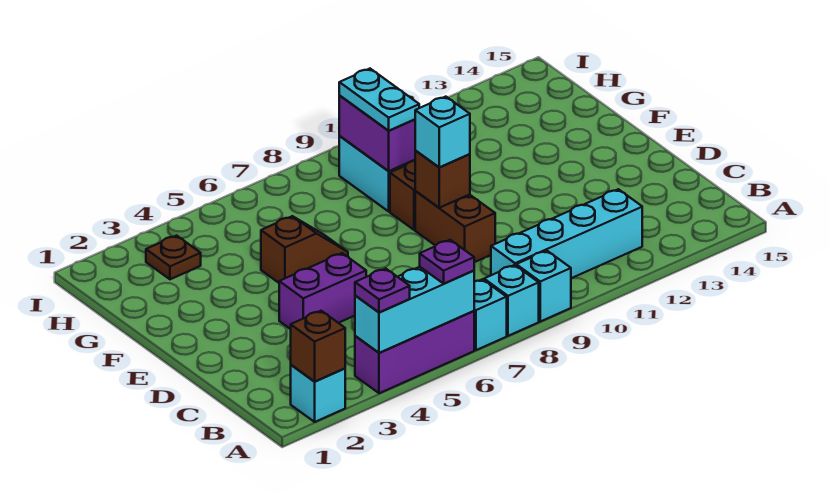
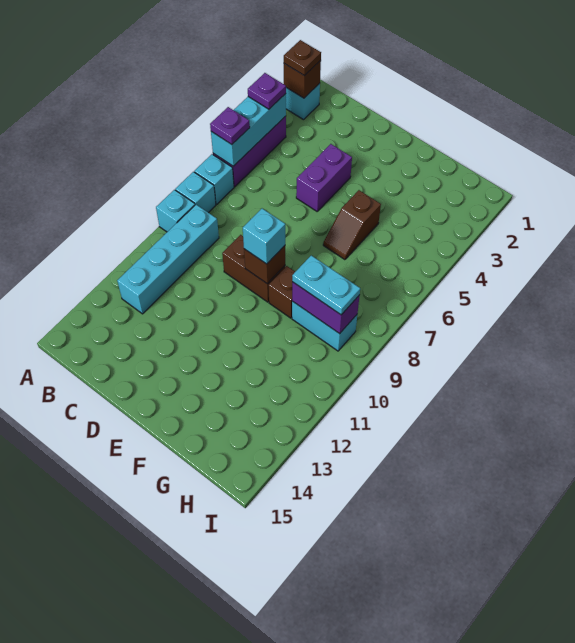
brown plate H3 level 1 -> brown plate A2 level 3

